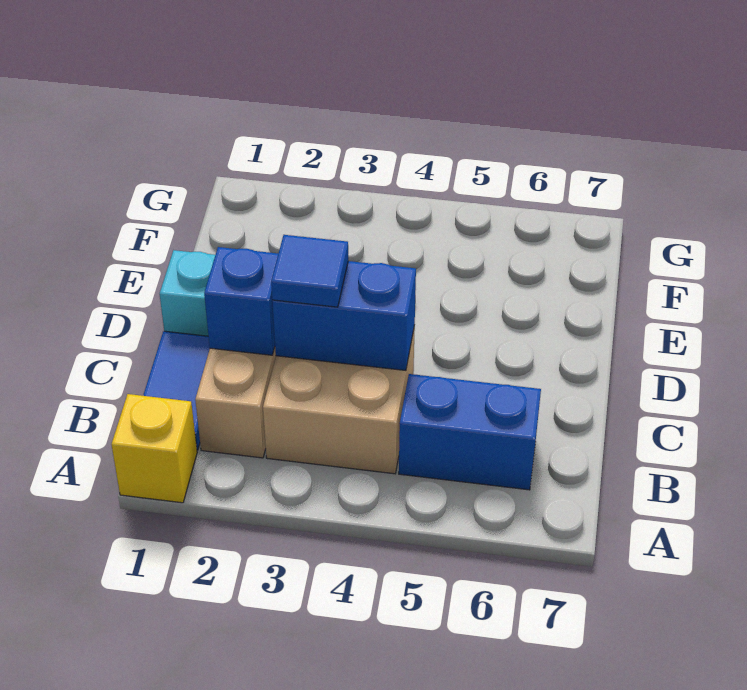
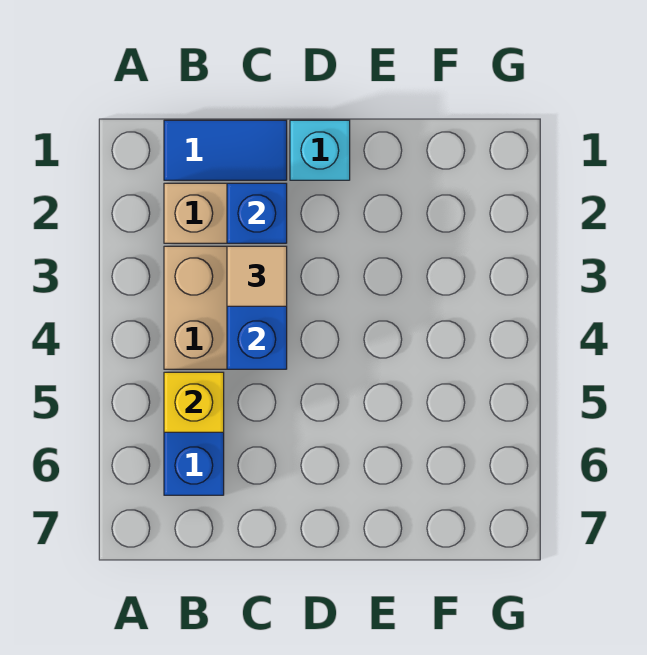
yellow brick A1 level 1 -> yellow brick B5 level 2
blue tile C3 level 3 -> tan tile C3 level 3

